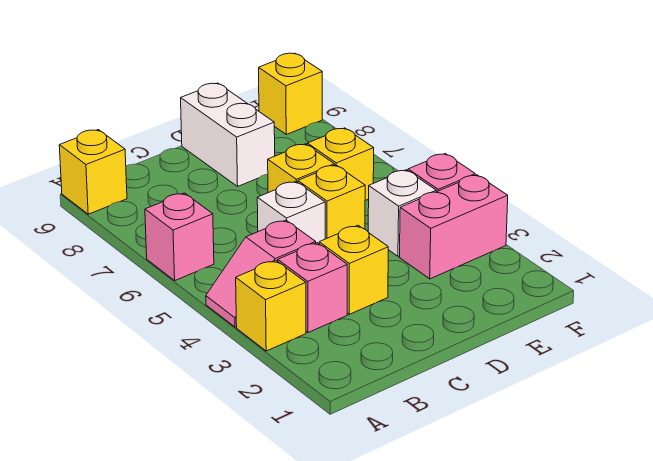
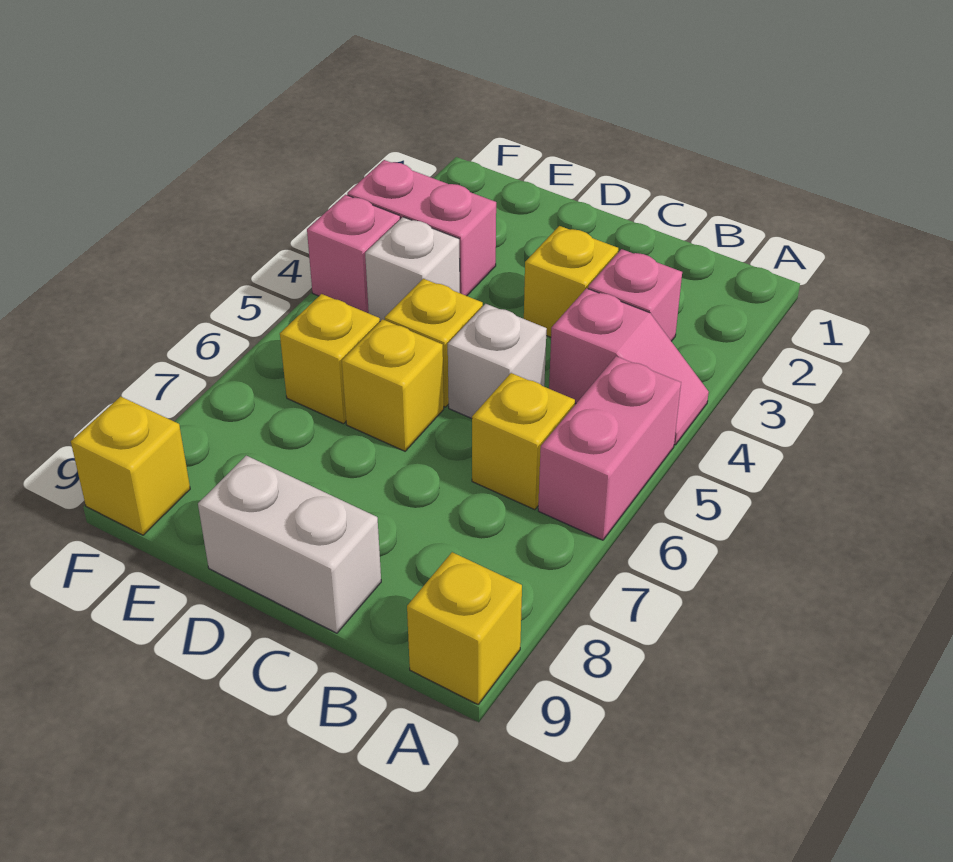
yellow brick A3 level 1 -> yellow brick B6 level 1
pink brick A6 level 1 -> pink brick A5:A6 level 1
white brick D8:D9 level 1 -> white brick C9:D9 level 1

